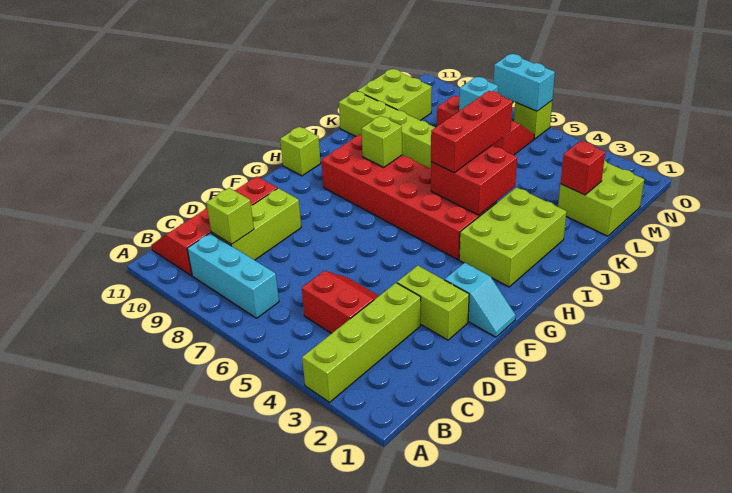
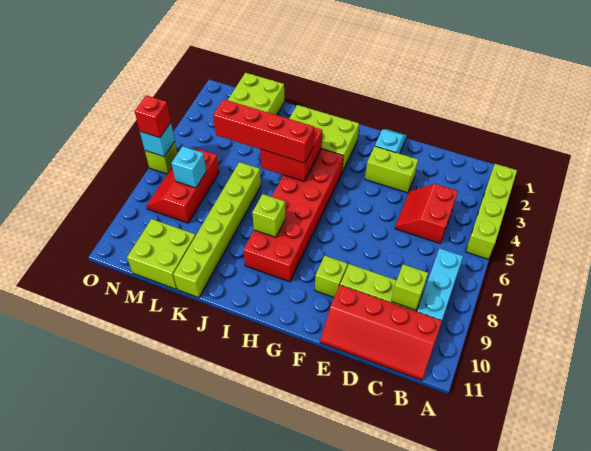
lime brick A3:D3 level 1 -> lime brick A2:A5 level 1
lime brick E2:E3 level 1 -> lime brick E3:F3 level 1
lime brick H11 level 1 -> lime brick F9 level 1
red brick I5:K5 level 3 -> red brick I5:L5 level 3
red brick L2 level 2 -> red brick O6 level 3
cyan brick O6:O7 level 2 -> cyan brick O6 level 2

